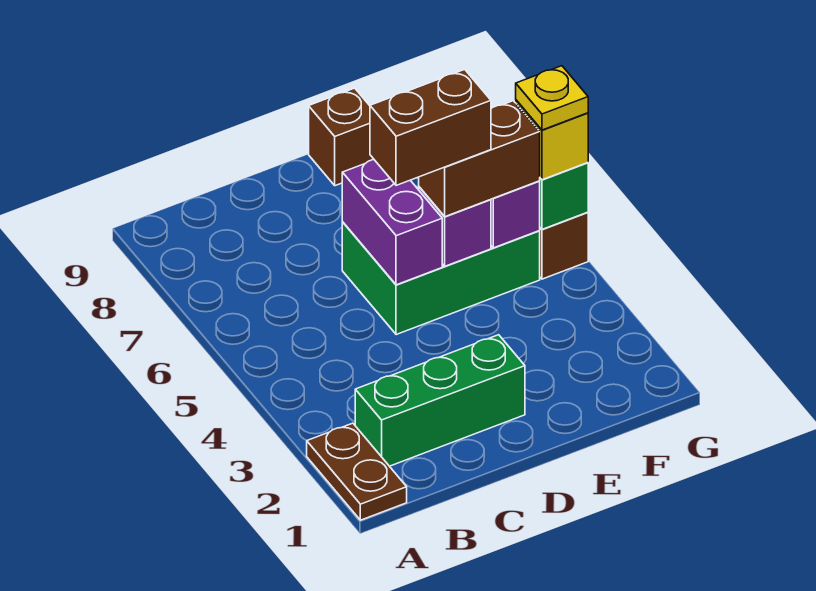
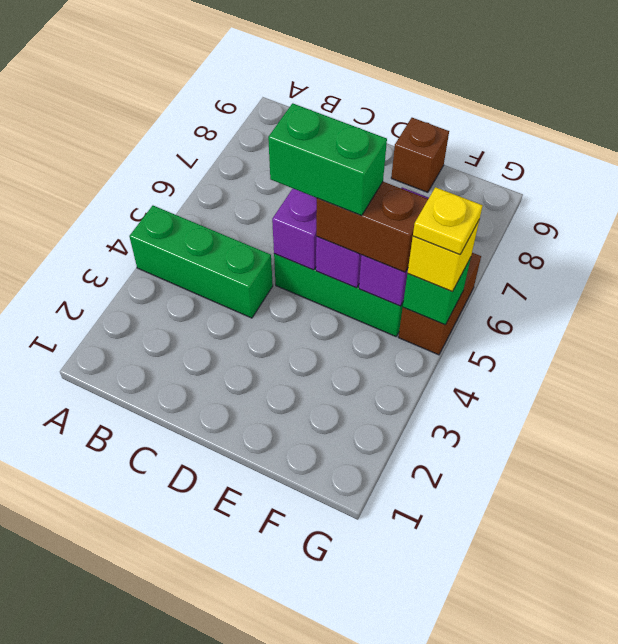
brown plate A1:A2 level 1 -> none
green brick B2:D2 level 1 -> green brick A4:C4 level 1
brown brick D5:E5 level 4 -> green brick D5:E5 level 4

